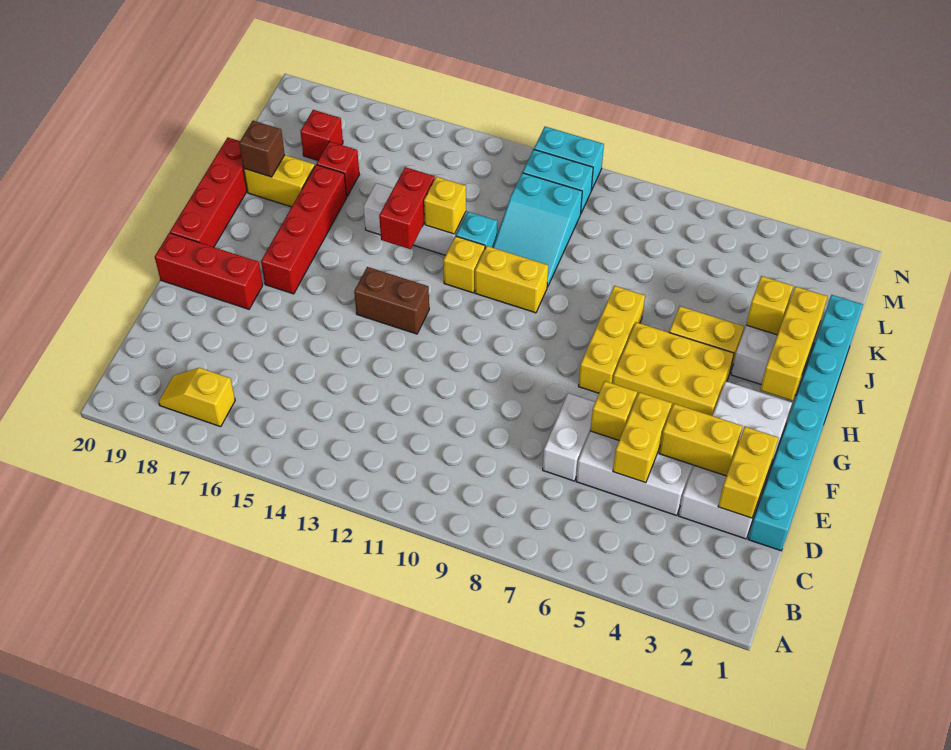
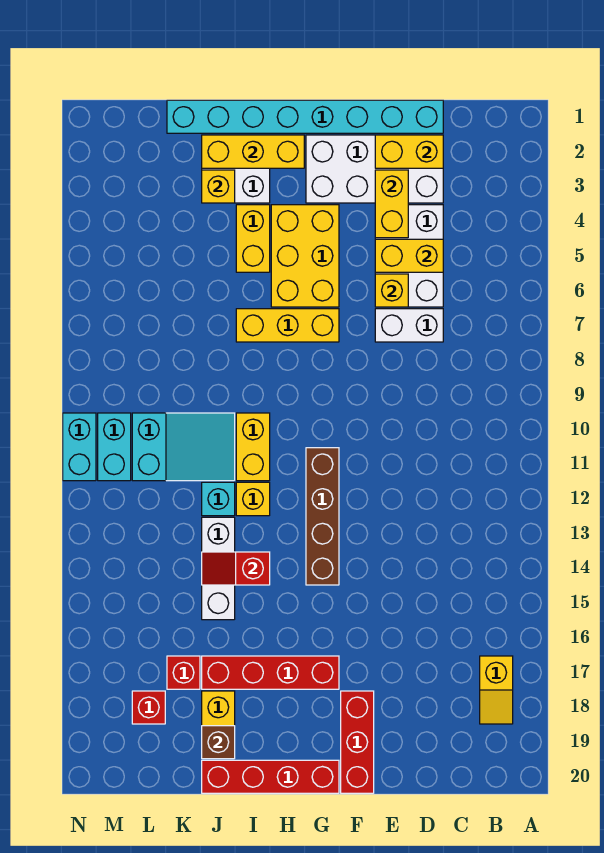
brown brick G13:G14 level 1 -> brown brick G11:G14 level 1
red brick I14:J14 level 2 -> red slope I14:J14 level 2 top I
yellow brick J13 level 2 -> none

